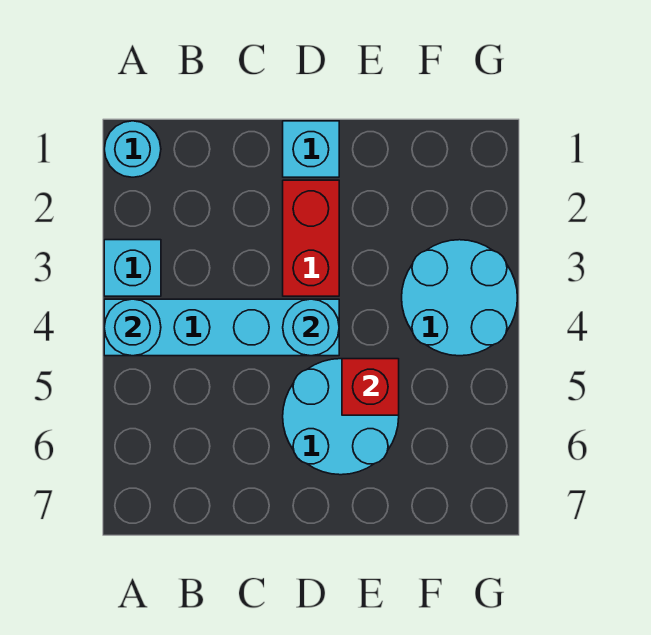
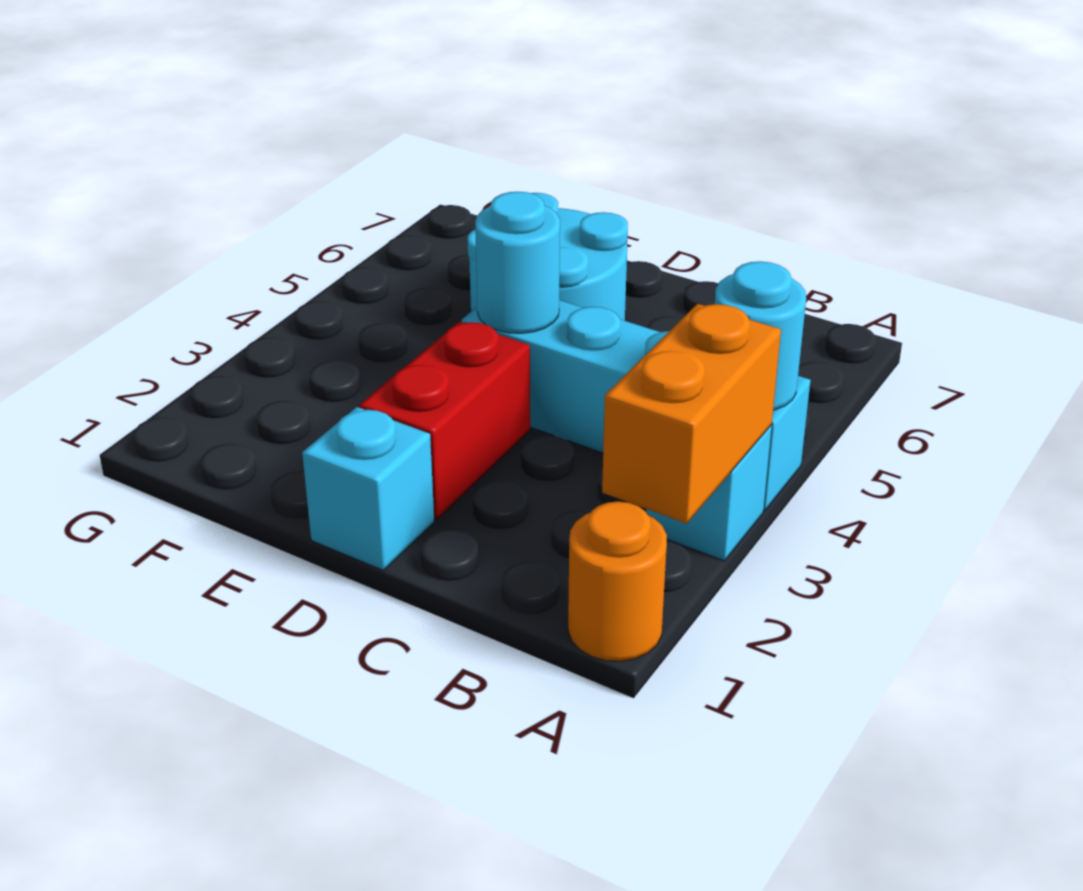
cyan round brick A1 level 1 -> orange round brick A1 level 1
none -> orange brick A2:A3 level 2
red brick E5 level 2 -> none
cyan round brick F3:G4 level 1 -> none

